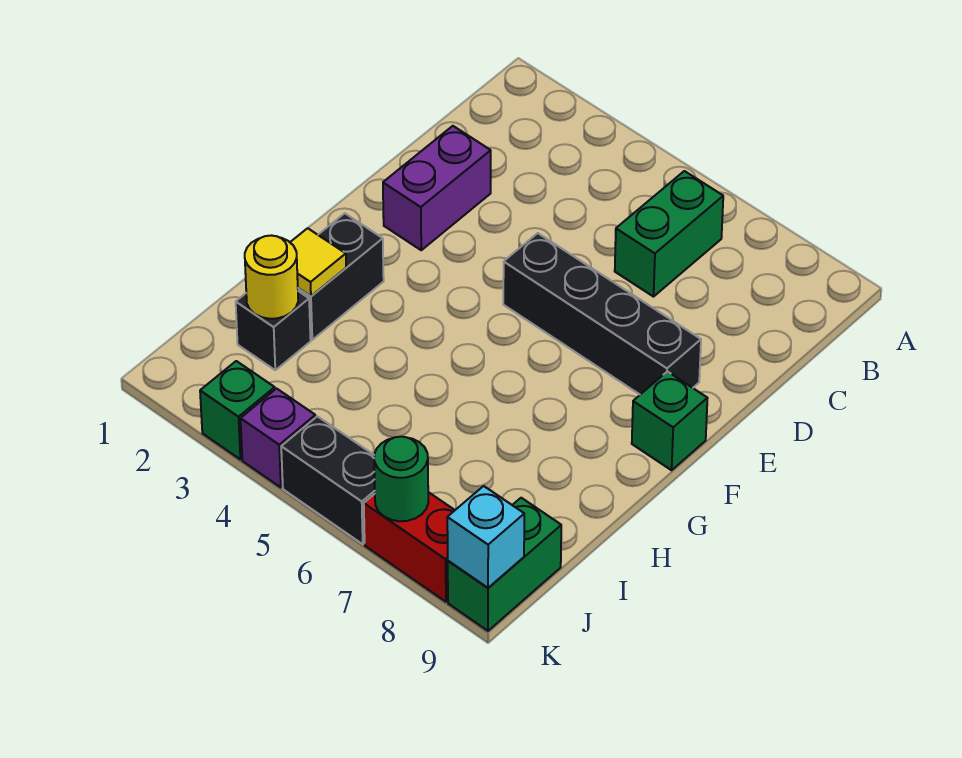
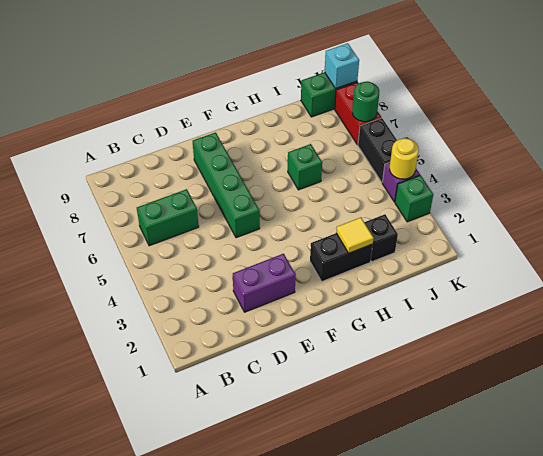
black brick E5:E8 level 1 -> green brick E5:E8 level 1
green brick F9 level 1 -> green brick H6 level 1
yellow round brick I2 level 2 -> yellow round brick K4 level 2

